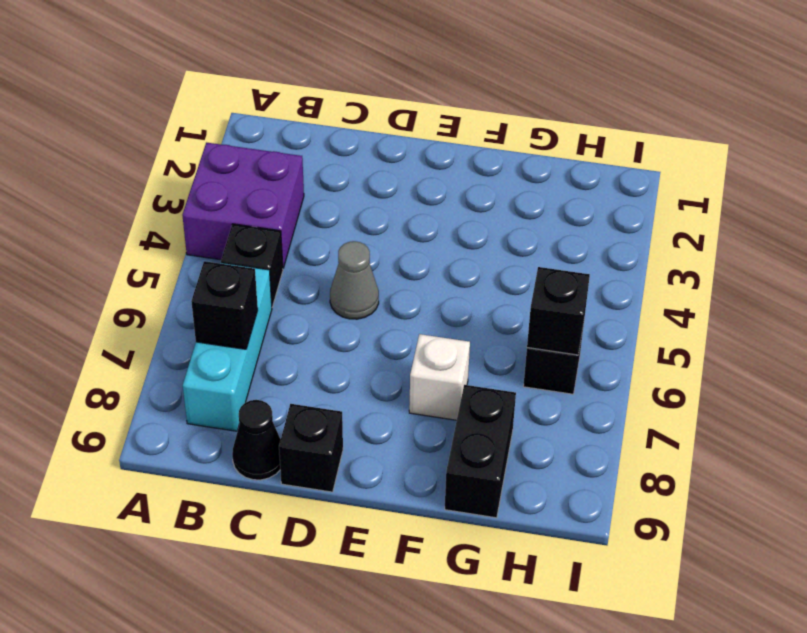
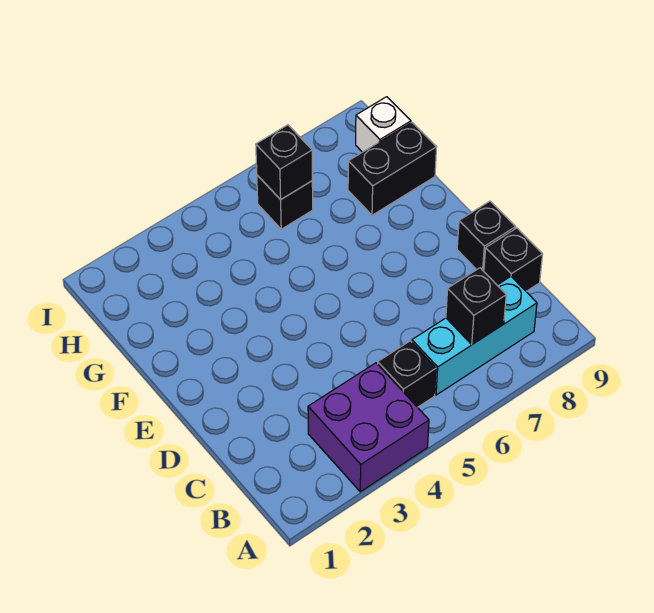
black cone C9 level 1 -> black brick C9 level 1
grey cone D5 level 1 -> none
white brick F7 level 1 -> white brick H9 level 1

